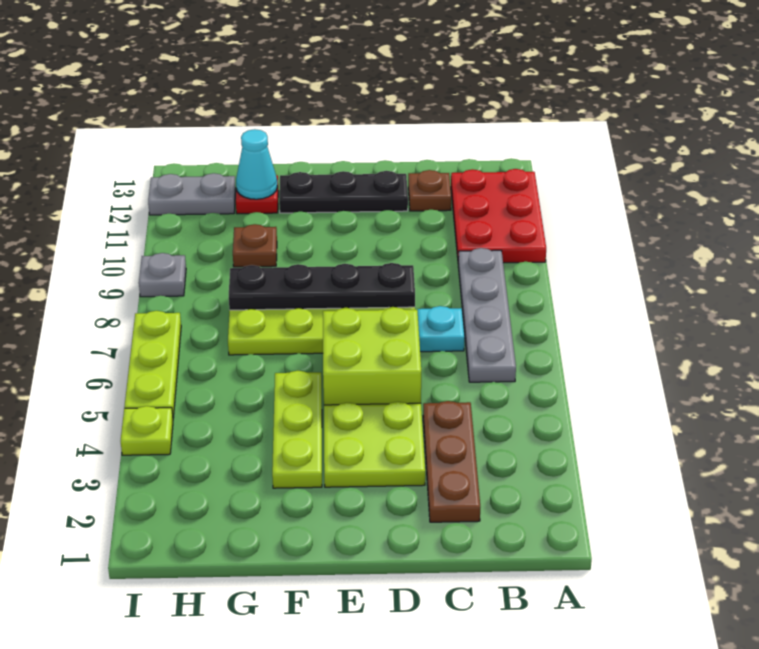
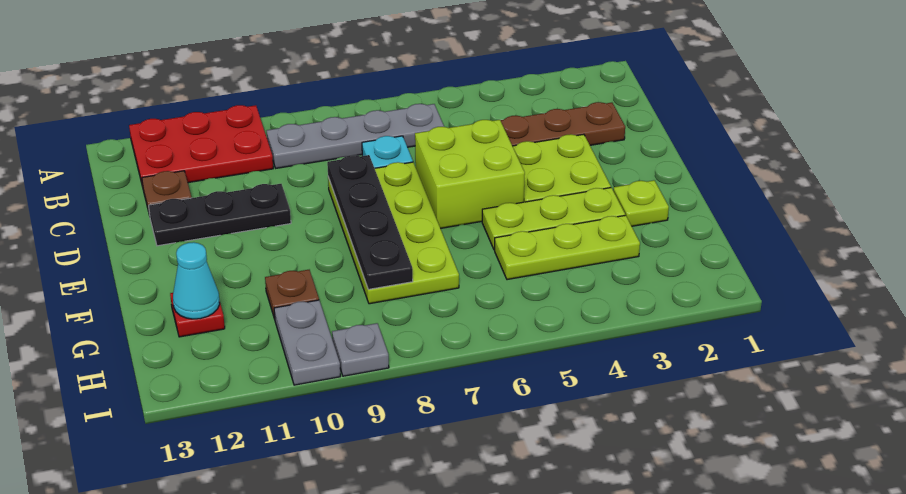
black plate D12:F12 level 1 -> black plate D10:D12 level 1
grey plate H12:I12 level 1 -> grey plate H10:I10 level 1
lime plate I4 level 1 -> lime plate F2 level 1
lime plate I5:I7 level 1 -> lime plate G3:G5 level 1

